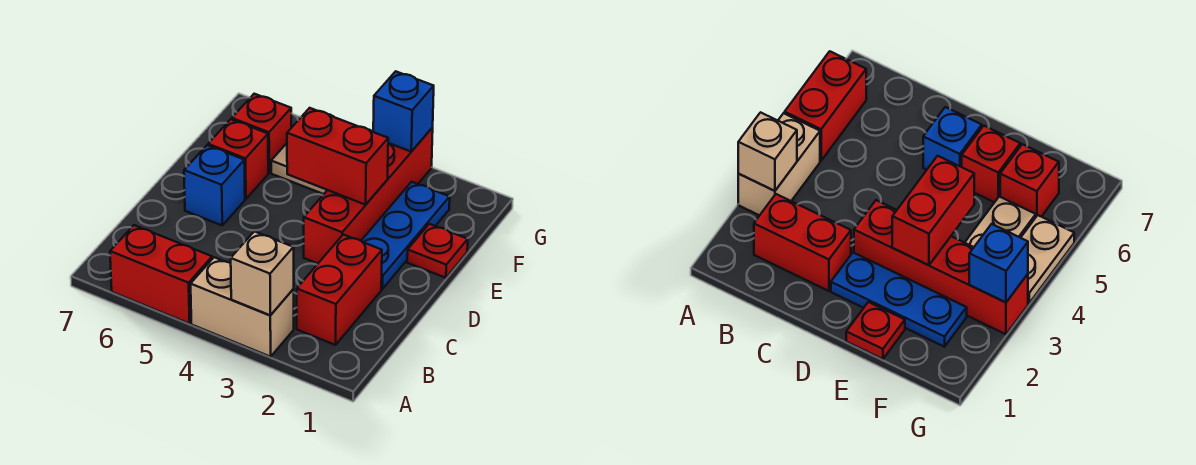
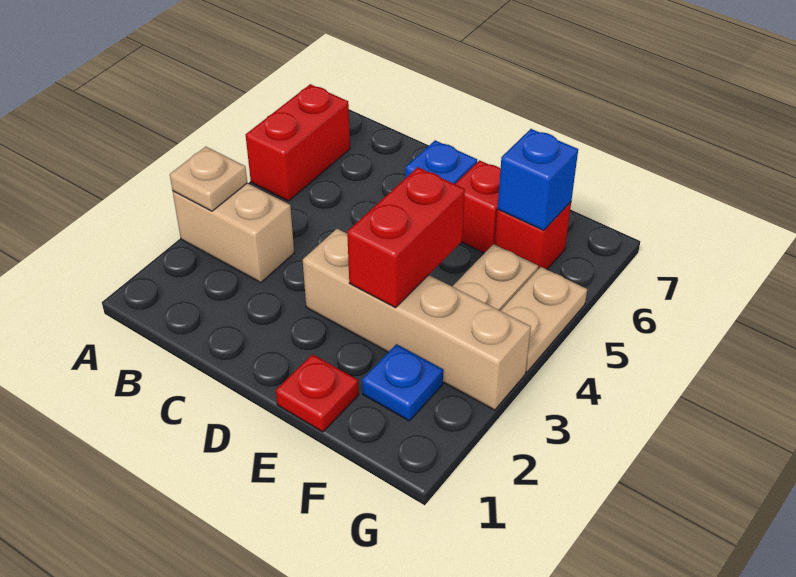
tan brick A3:A4 level 1 -> tan brick A3:B3 level 1
tan brick A3 level 2 -> tan plate A3 level 2
red brick B2:C2 level 1 -> none
blue plate D2:F2 level 1 -> blue plate F2 level 1
red brick D3:G3 level 1 -> tan brick D3:G3 level 1
blue brick G3 level 2 -> blue brick F6 level 2

